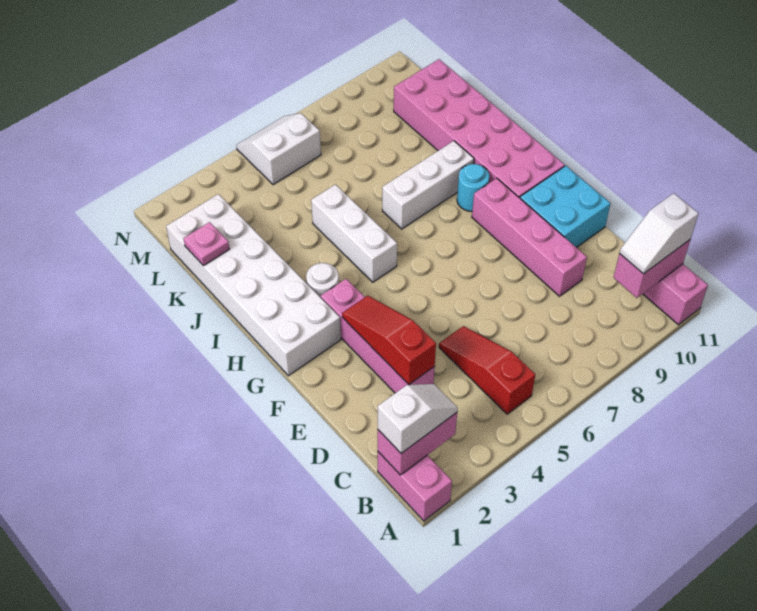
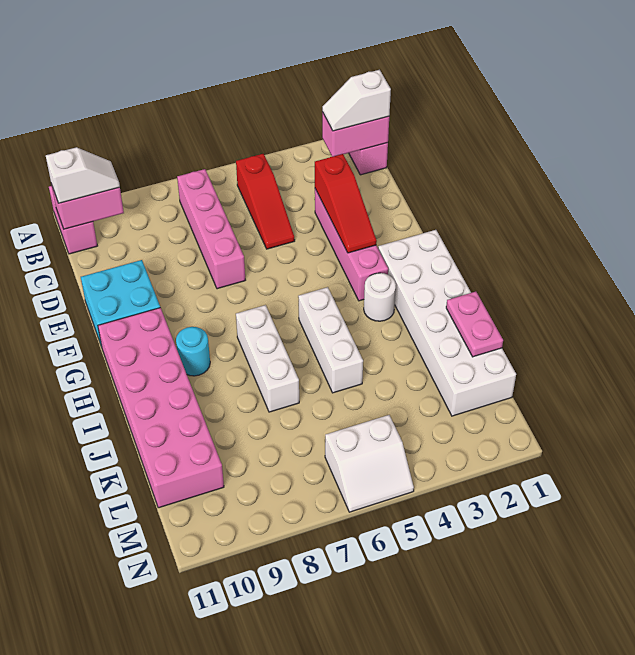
pink brick D9:G9 level 1 -> pink brick B7:E7 level 1
white brick I7:I9 level 1 -> white brick H7:J7 level 1
pink plate K1 level 2 -> pink plate J1:K1 level 2

